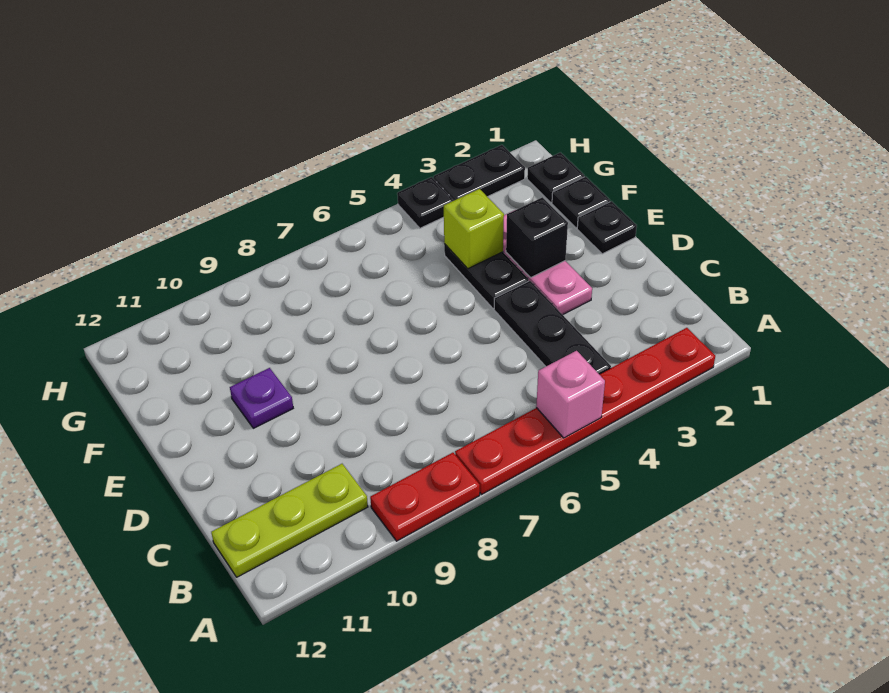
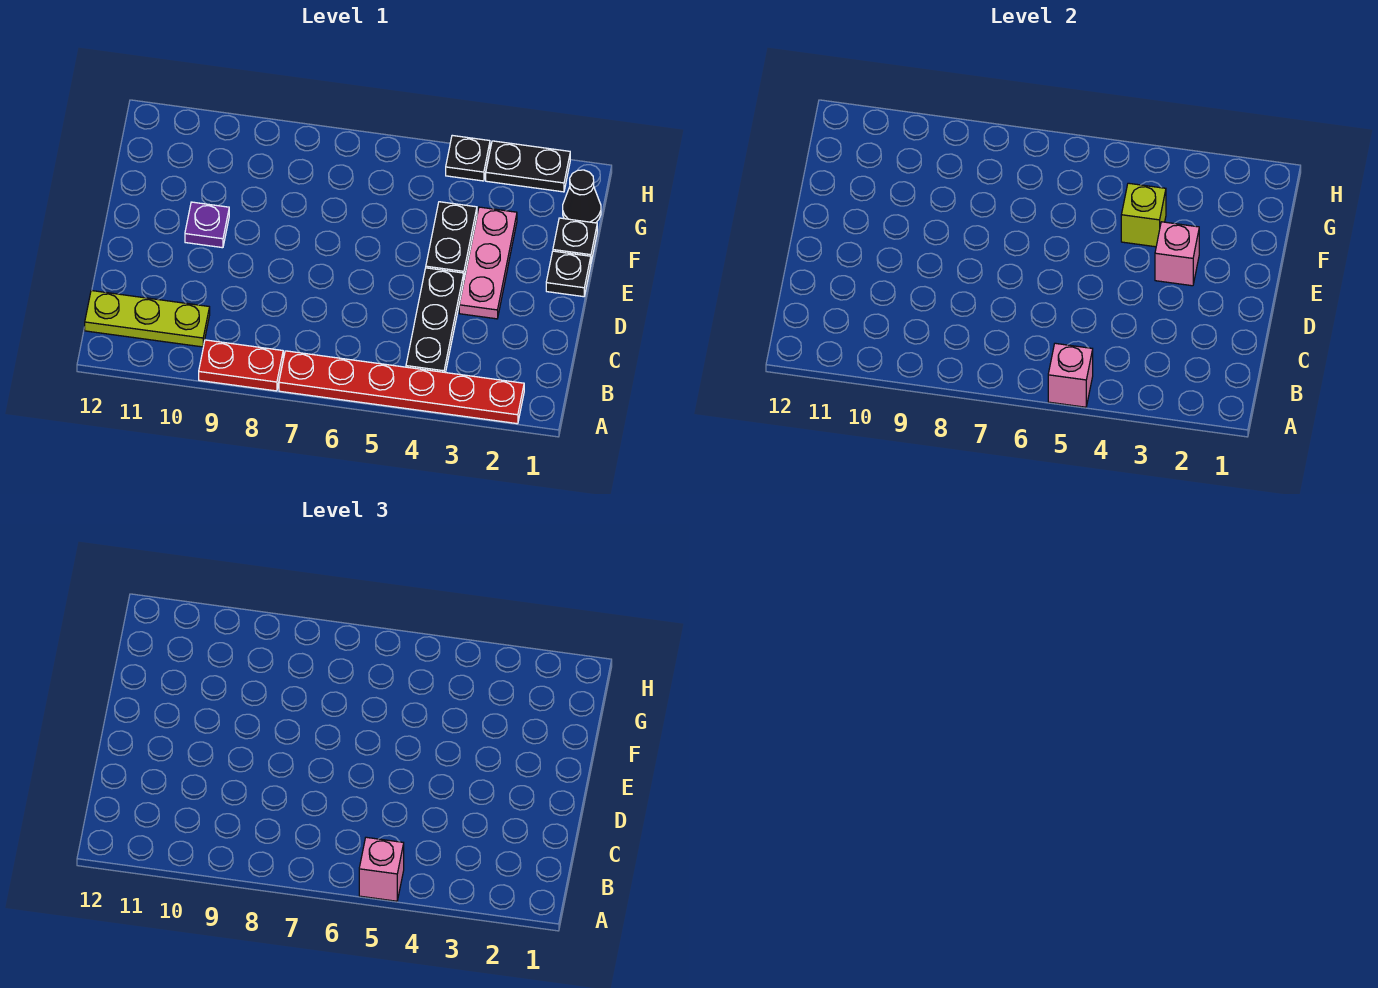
none -> pink brick A5 level 3
black brick E3 level 2 -> pink brick E3 level 2
black plate G1 level 1 -> black cone G1 level 1

